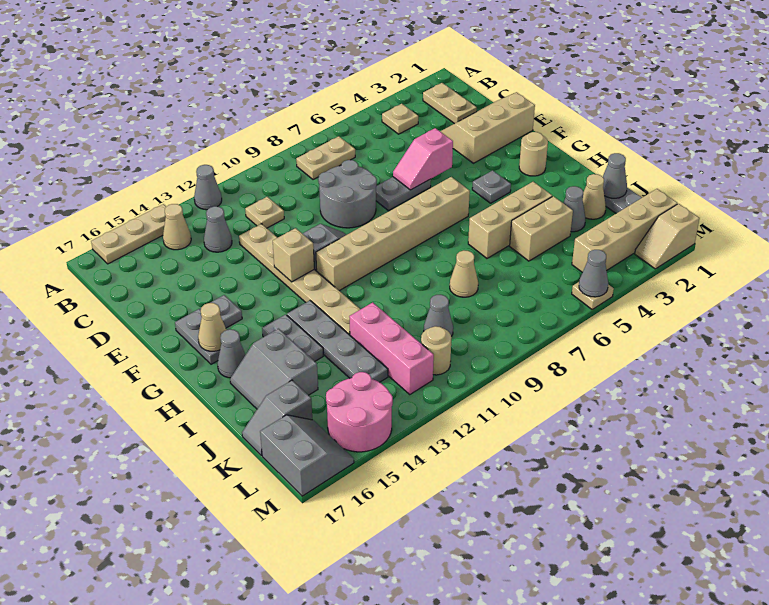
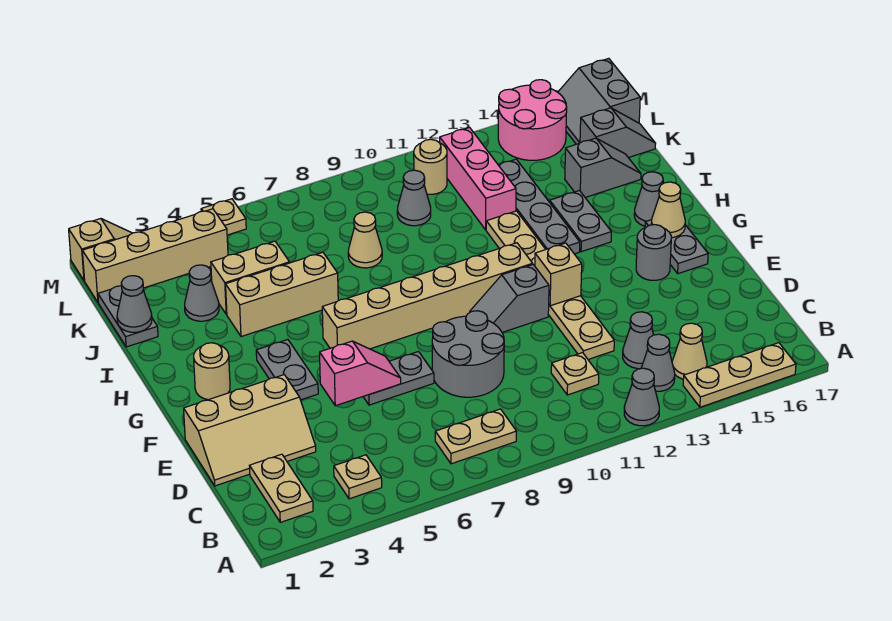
grey plate F15 level 1 -> grey round brick F15 level 1
grey plate G4 level 1 -> grey plate F4:G4 level 1
grey slope I15:J16 level 1 top 15 -> grey slope J15:J16 level 1 top 15
tan cone J2 level 1 -> none
grey cone M5 level 2 -> grey cone B13 level 1

